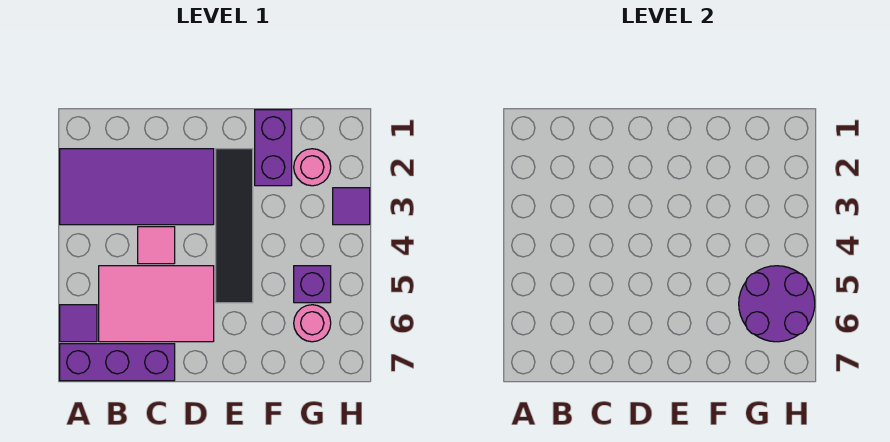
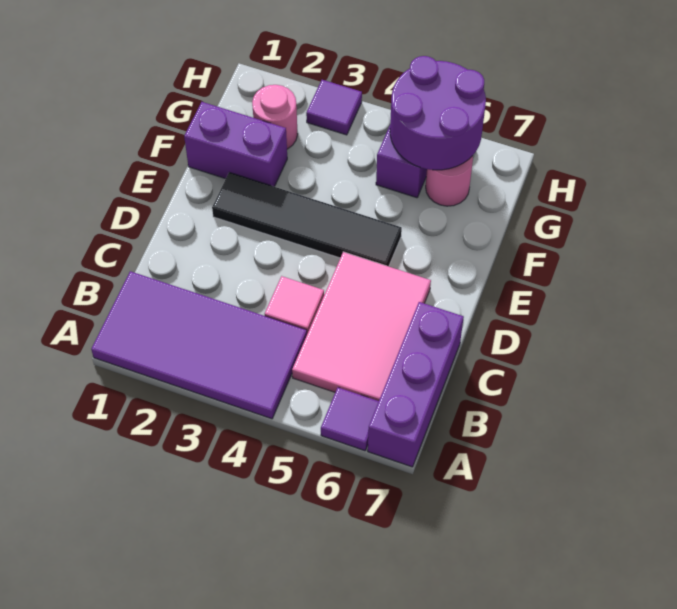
purple tile A2:D3 level 1 -> purple tile A1:B4 level 1

